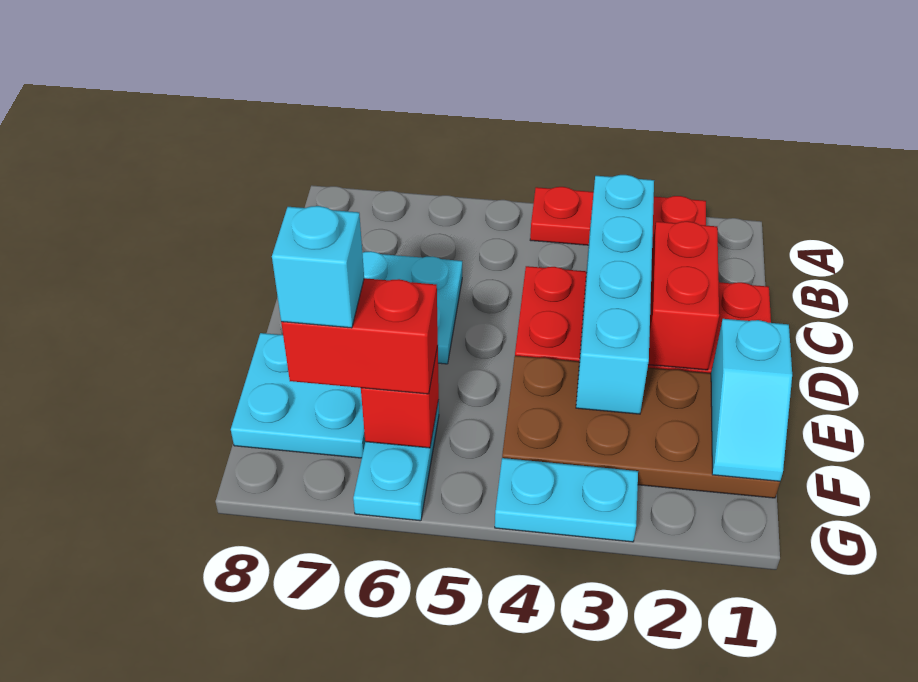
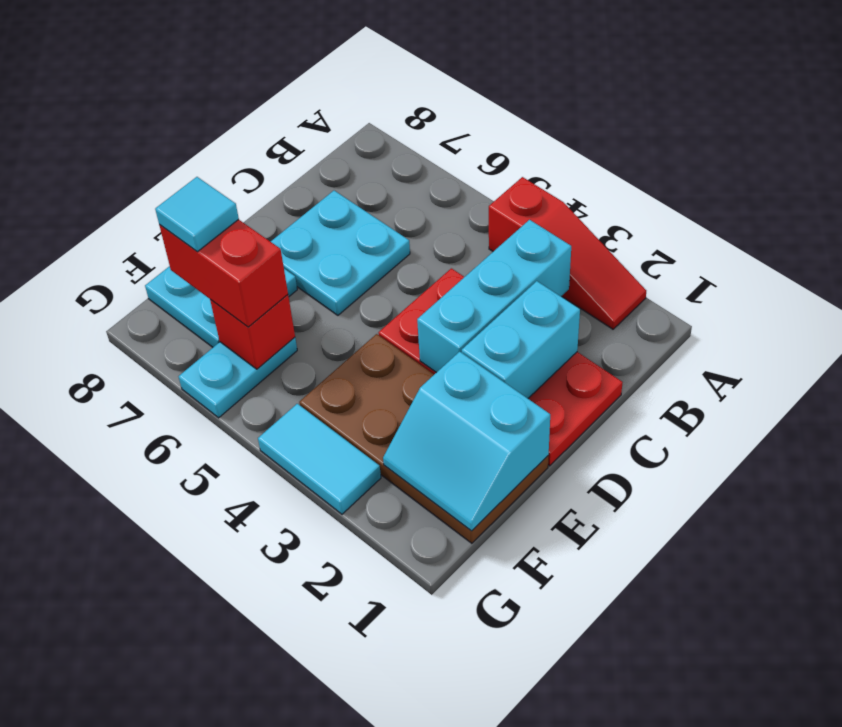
red plate A2:A4 level 1 -> red slope A2:A4 level 1 top 4
cyan brick B3:E3 level 2 -> cyan brick B3:D3 level 2
red brick C2:D2 level 2 -> cyan brick C2:D2 level 2
cyan slope E1:F1 level 2 top E -> cyan slope E1:F2 level 2 top E
cyan brick F7 level 4 -> cyan tile F7 level 4
cyan plate G3:G4 level 1 -> cyan tile G3:G4 level 1

